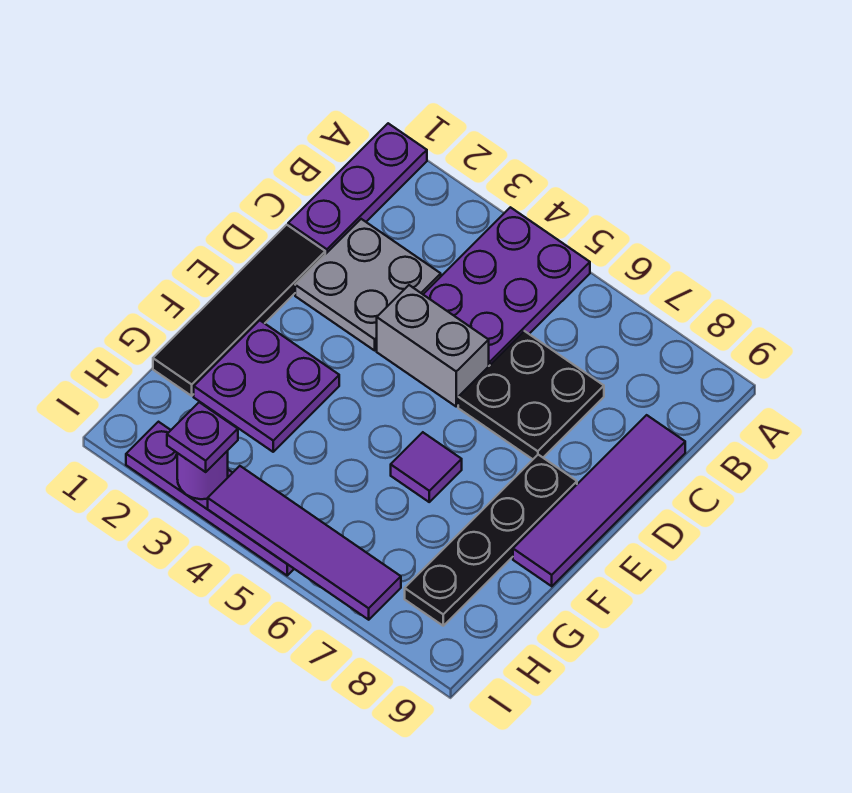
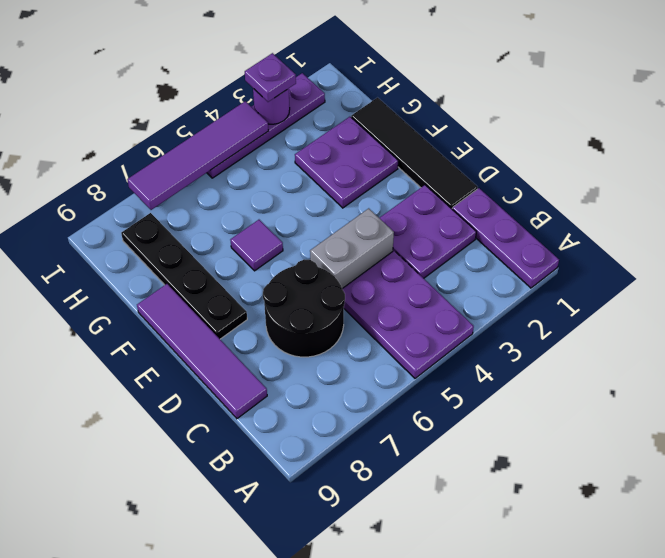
grey plate C2:D3 level 1 -> purple plate C2:D3 level 1
black plate C6:D7 level 1 -> black round brick C6:D7 level 1

